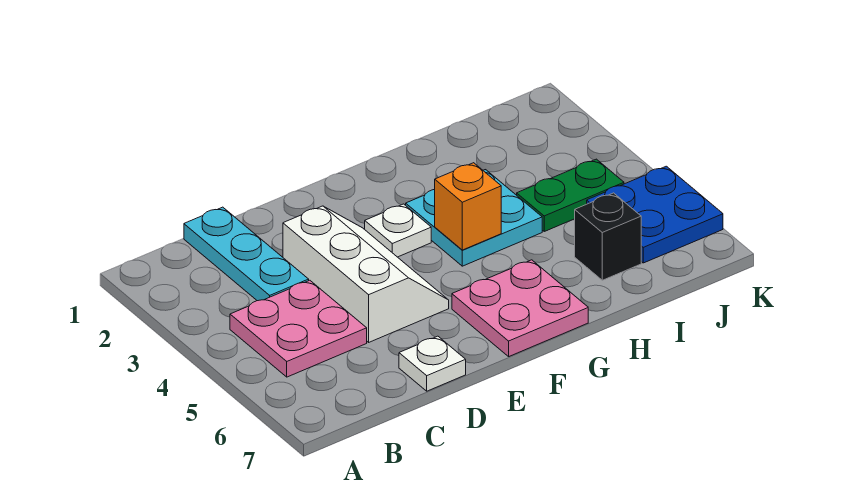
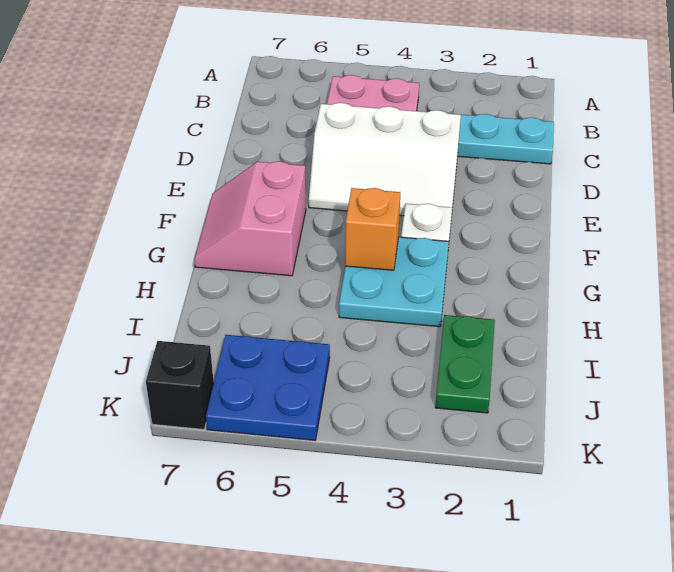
white plate D7 level 1 -> none
pink plate F6:G7 level 1 -> pink slope F6:G7 level 1 top 6
green plate I4:J4 level 1 -> green plate I2:J2 level 1
black brick I6 level 1 -> black brick K7 level 1

